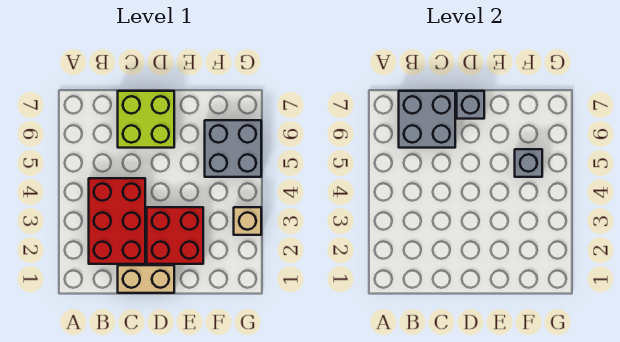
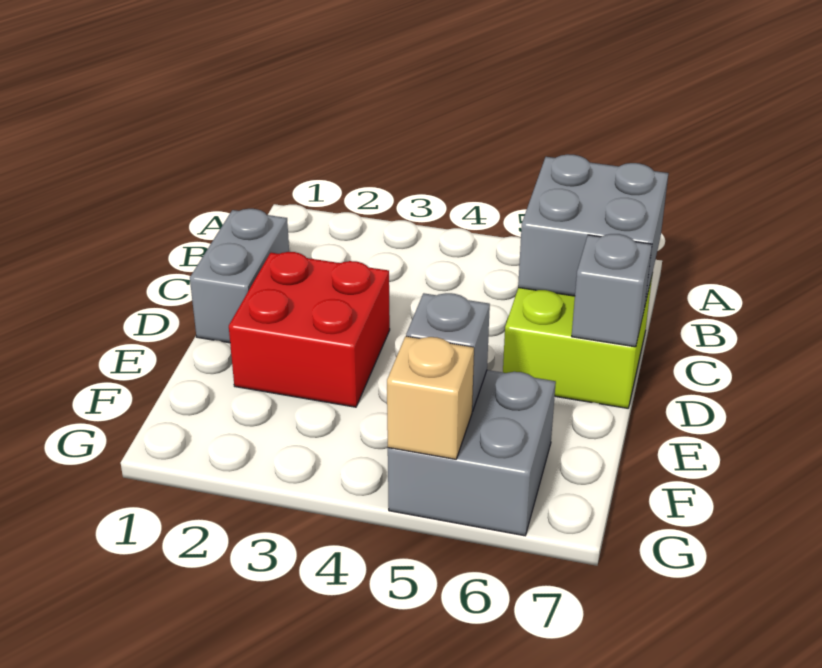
red brick B2:C4 level 1 -> none
tan brick C1:D1 level 1 -> grey brick C1:D1 level 1
tan brick G3 level 1 -> tan brick G5 level 2

